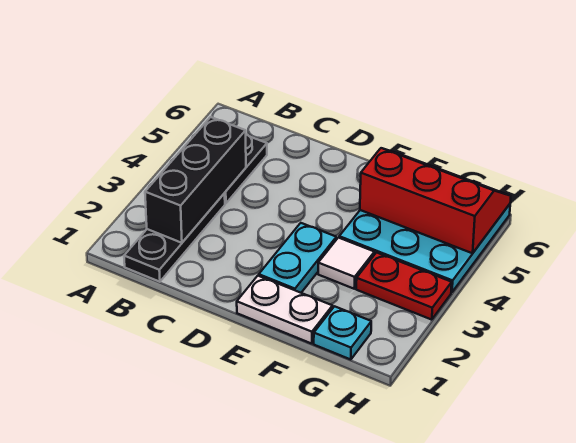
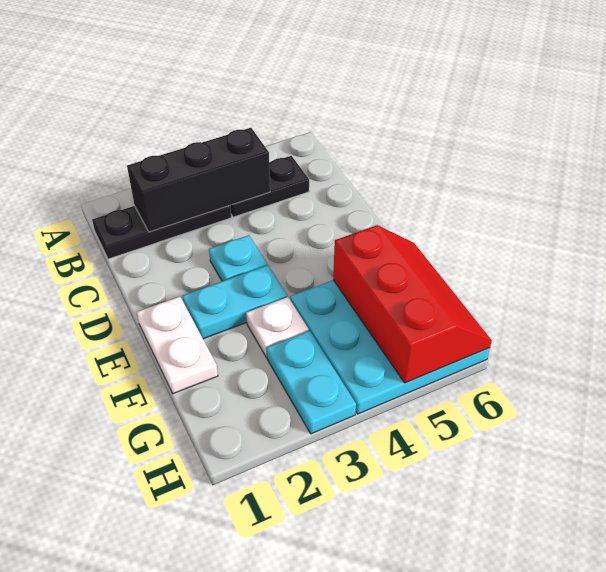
white tile F3 level 1 -> white plate F3 level 1
cyan plate G1 level 1 -> cyan plate D3 level 1
red plate G3:H3 level 1 -> cyan plate G3:H3 level 1

